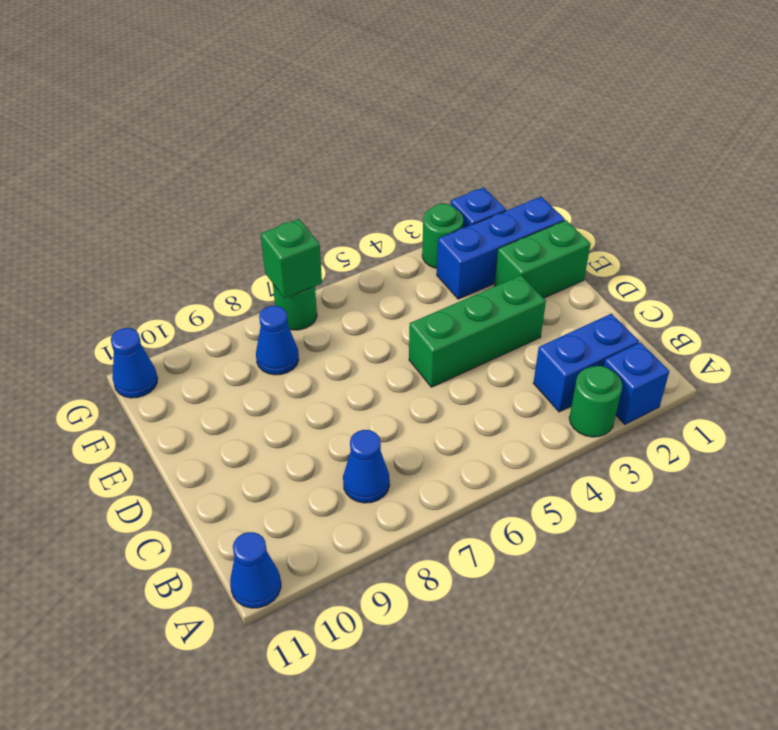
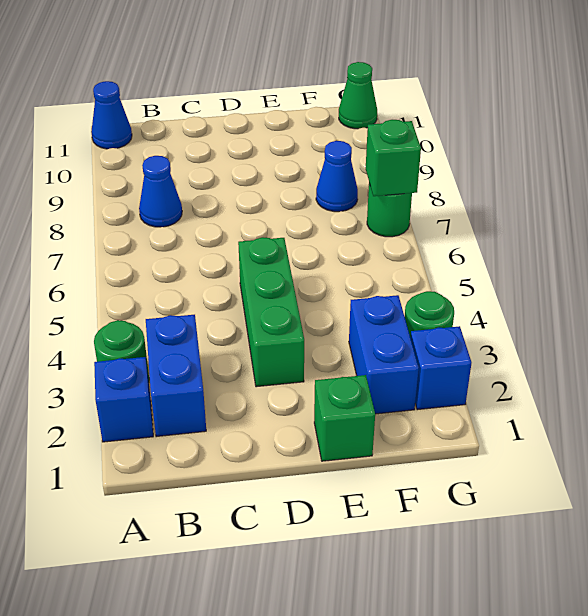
green brick E1:E2 level 1 -> green brick E1 level 1
blue brick F1:F3 level 1 -> blue brick F2:F3 level 1
blue cone G11 level 1 -> green cone G11 level 1

